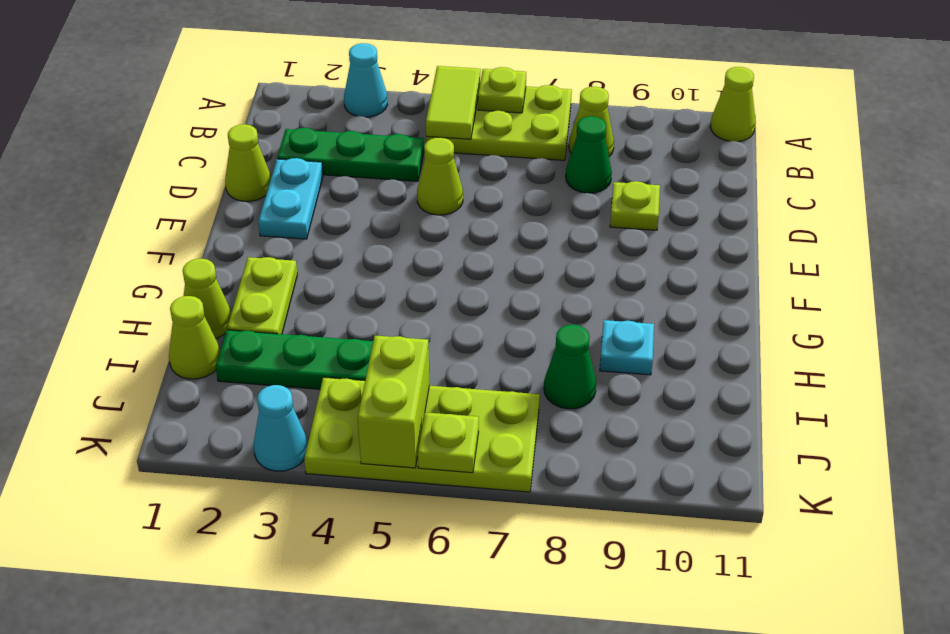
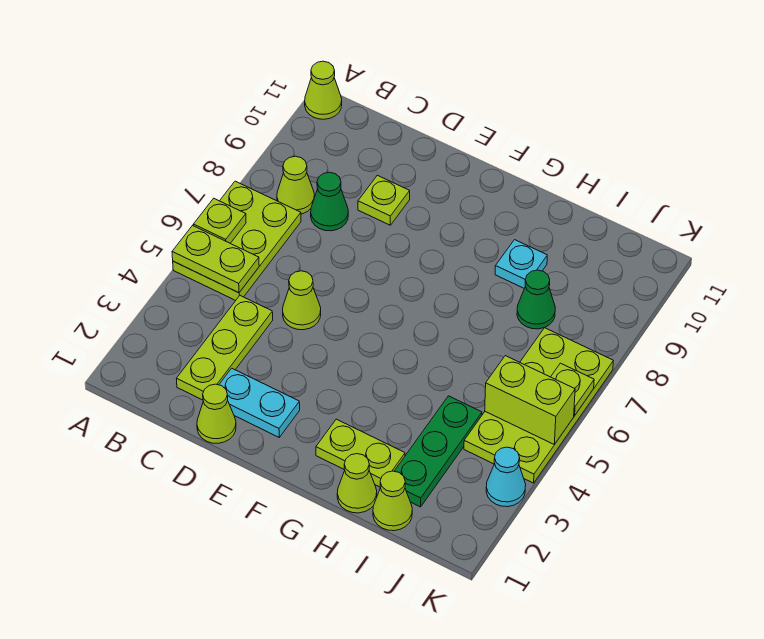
cyan cone A3 level 1 -> none
lime tile A5:B5 level 2 -> lime plate A5:B5 level 2
green plate C2:C4 level 1 -> lime plate C2:C4 level 1

